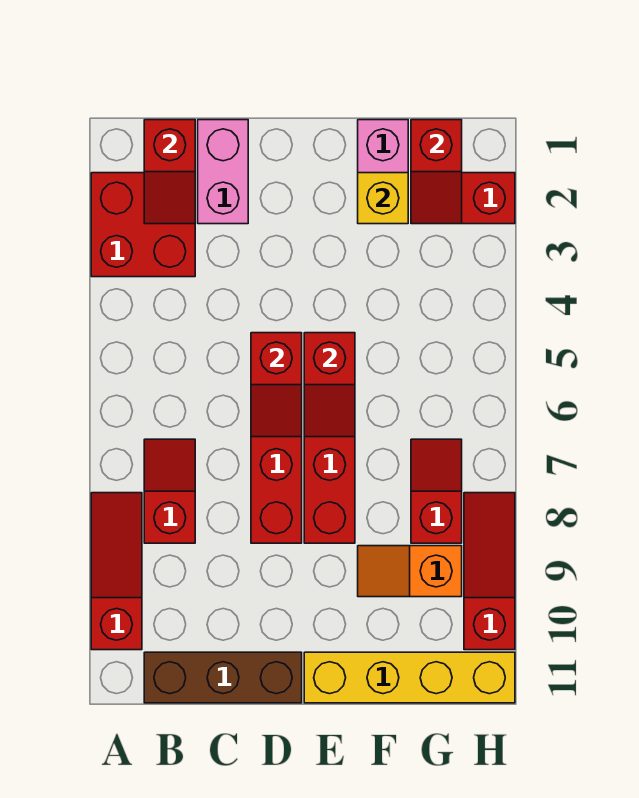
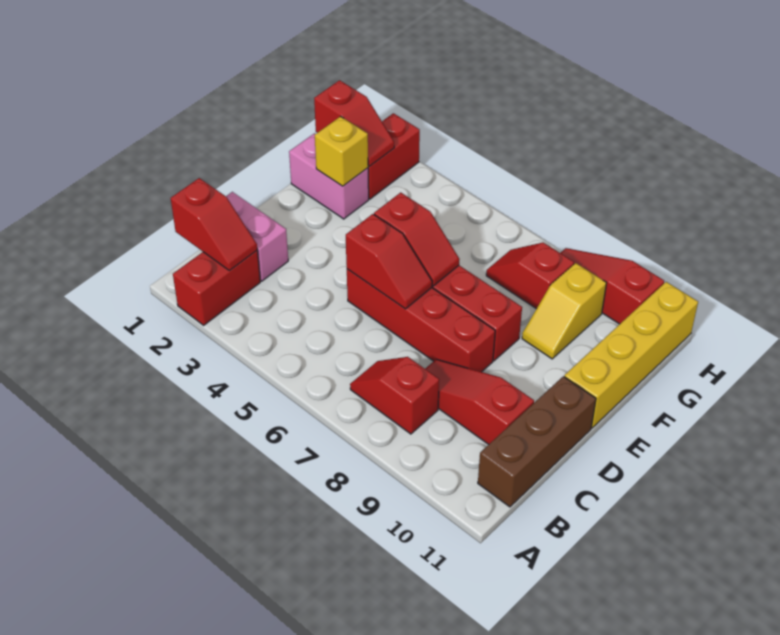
red brick A2:B3 level 1 -> red brick A2:B2 level 1
red slope A8:A10 level 1 top 10 -> red slope C8:C10 level 1 top 10
orange slope F9:G9 level 1 top G -> yellow slope F9:G9 level 1 top G

